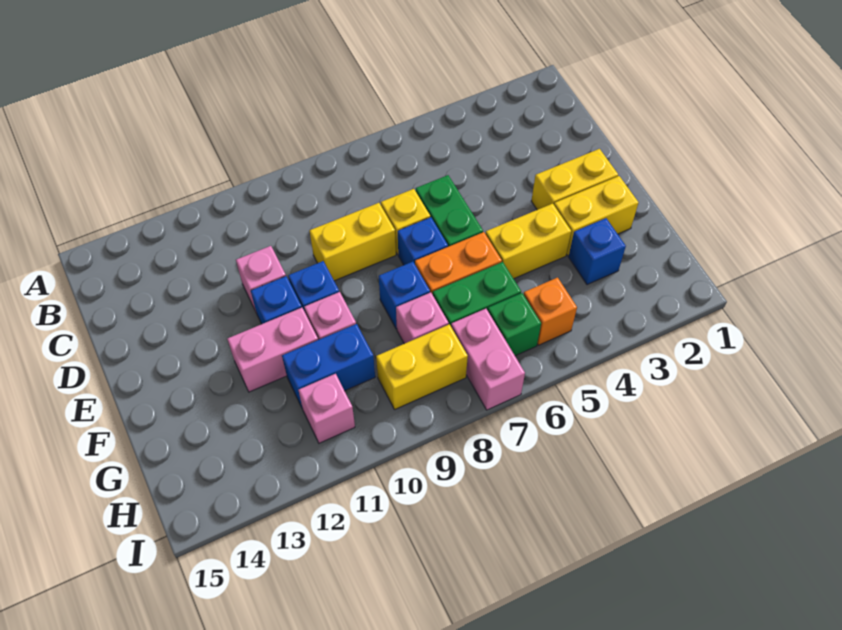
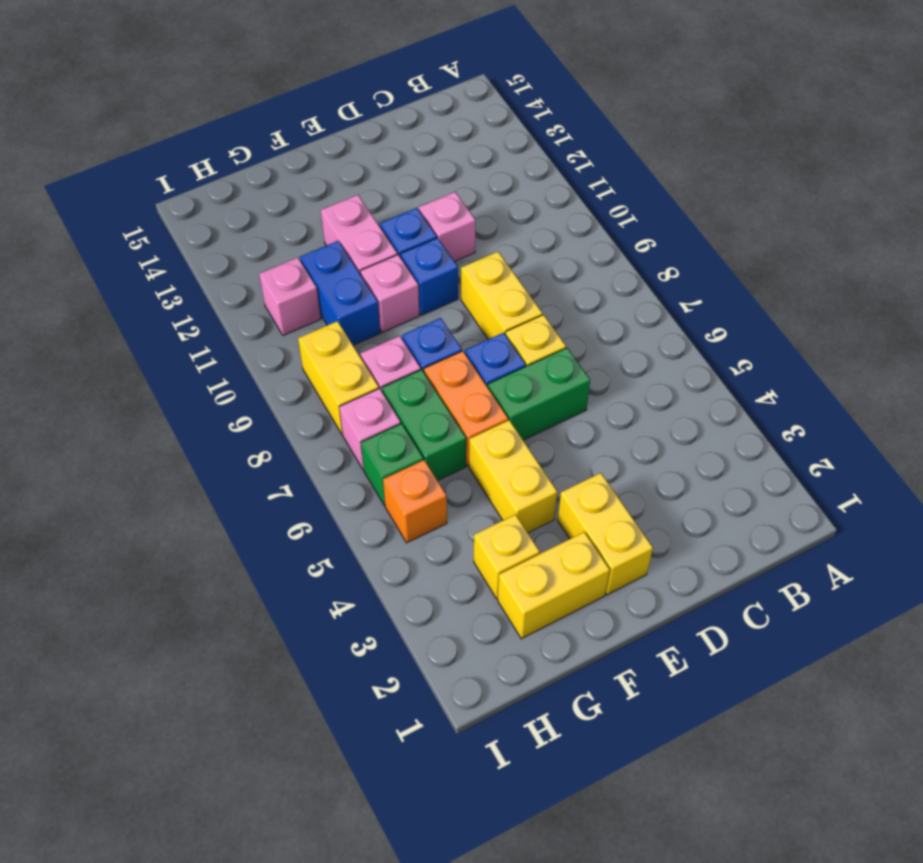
yellow brick F2:F3 level 1 -> yellow brick F2:G2 level 1
blue brick G3 level 1 -> yellow brick G3 level 1
pink brick H7:I7 level 1 -> pink brick H7 level 1

